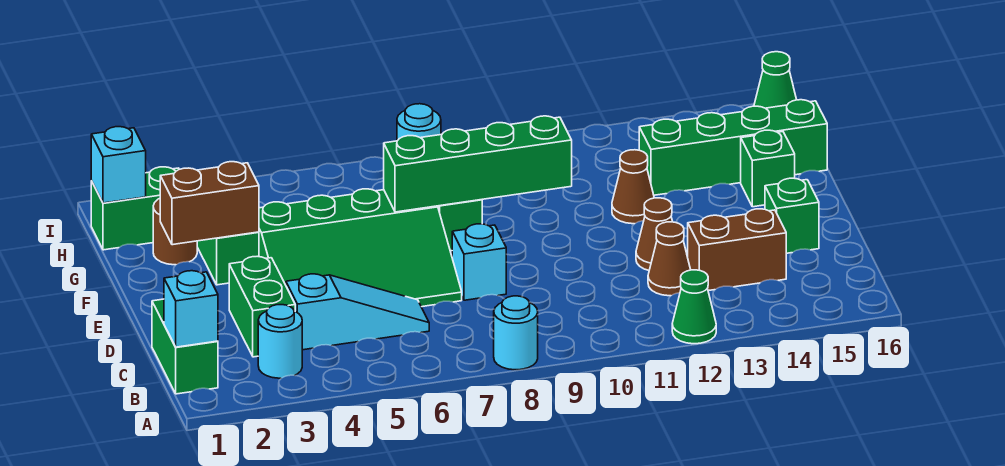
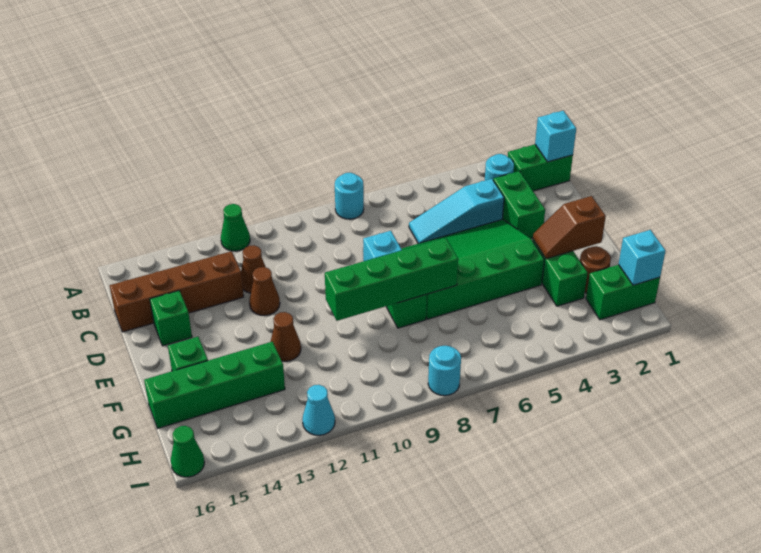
green brick B1:C1 level 1 -> green brick B1:B2 level 1
brown brick C13:C14 level 1 -> brown brick C13:C16 level 1
brown brick F2:F3 level 2 -> brown slope F2:F3 level 2 top 2
none -> cyan cone I12 level 1

